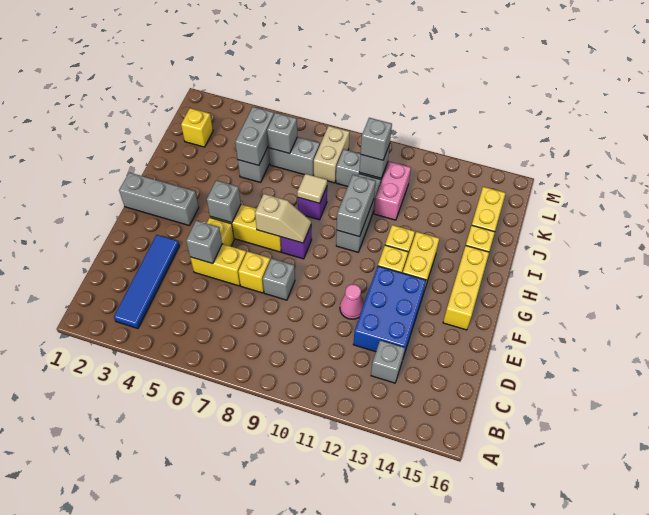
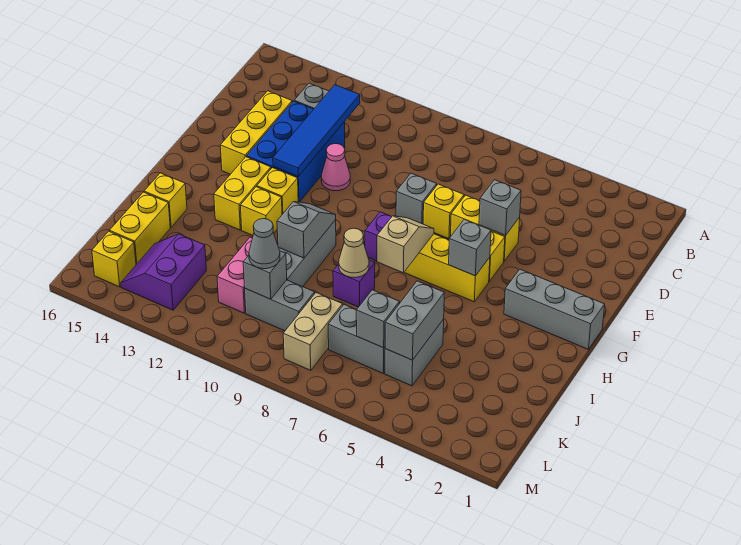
blue tile B3:E3 level 1 -> blue tile C12:F12 level 2
yellow brick F15:H15 level 1 -> yellow brick D14:F14 level 1
tan slope G7:G8 level 2 top 7 -> tan slope G7:H7 level 2 top H
grey brick H10:I10 level 2 -> grey slope H10:I10 level 2 top I
tan tile I8 level 2 -> tan cone I8 level 2
yellow brick K2 level 1 -> yellow brick L15 level 1
grey brick K10 level 3 -> grey cone K10 level 3
none -> purple slope K13:L14 level 1 top 13

